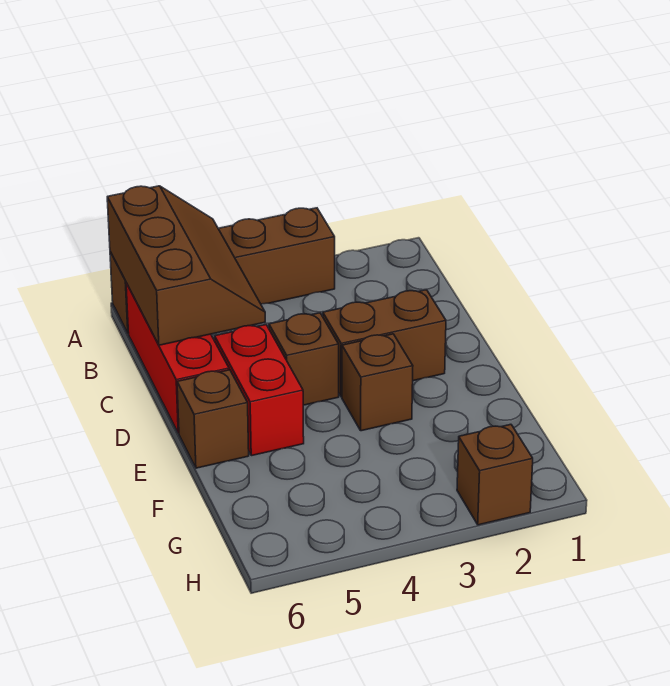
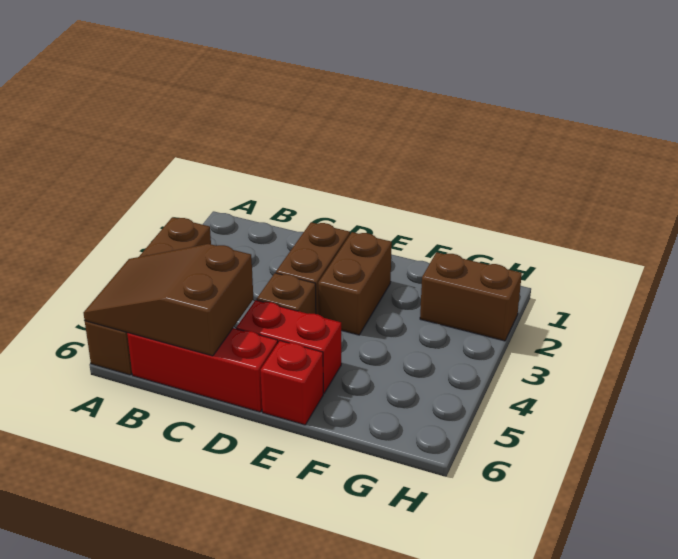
brown slope A5:C6 level 2 top 6 -> brown slope A5:C6 level 2 top C
brown brick E3 level 1 -> brown brick E2:E3 level 1
brown brick E6 level 1 -> red brick E6 level 1
brown brick H2 level 1 -> brown brick G2:H2 level 1

